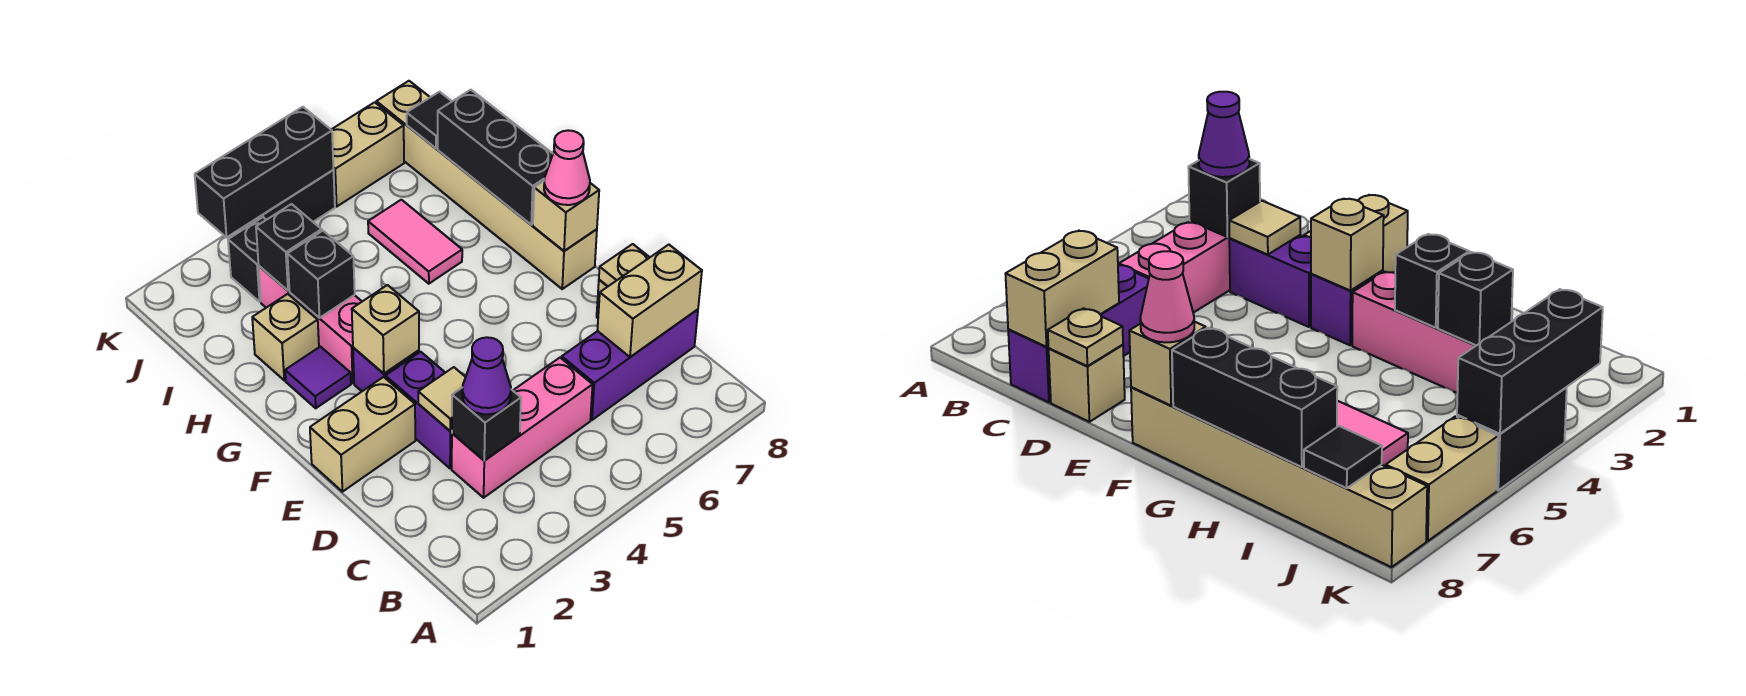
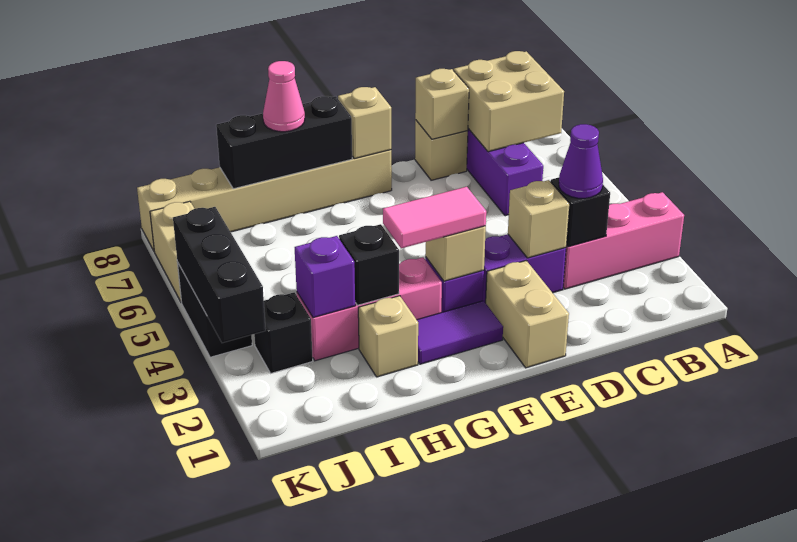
pink brick C3:C5 level 1 -> pink brick A3:C3 level 1
tan brick C7:C8 level 2 -> tan brick B7:C8 level 2
tan tile D3 level 2 -> tan brick D3 level 2
tan plate D8 level 2 -> tan brick D8 level 2
pink cone F8 level 3 -> pink cone H8 level 3
purple tile G2 level 1 -> purple tile F2:G2 level 1
pink tile H6:I6 level 1 -> pink tile F3:G3 level 3
black brick I3 level 2 -> purple brick I3 level 2
black tile J8 level 2 -> none

